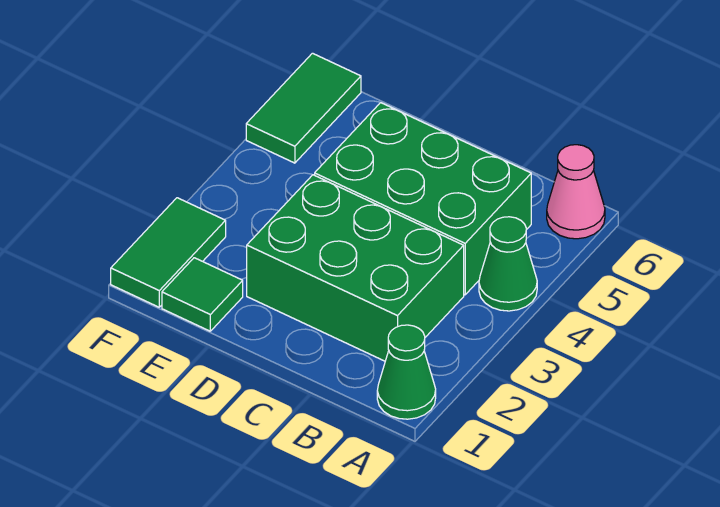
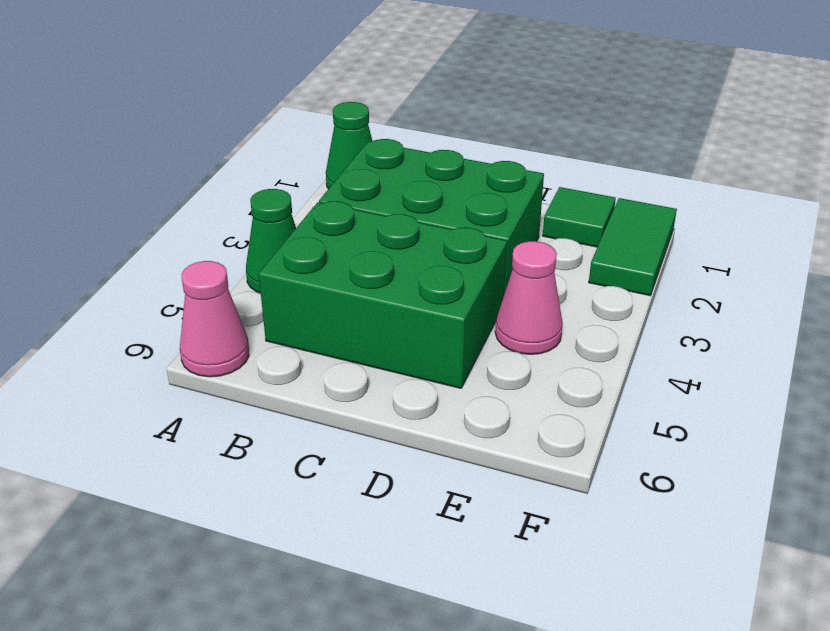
none -> pink cone E4 level 1
green tile F5:F6 level 1 -> none

